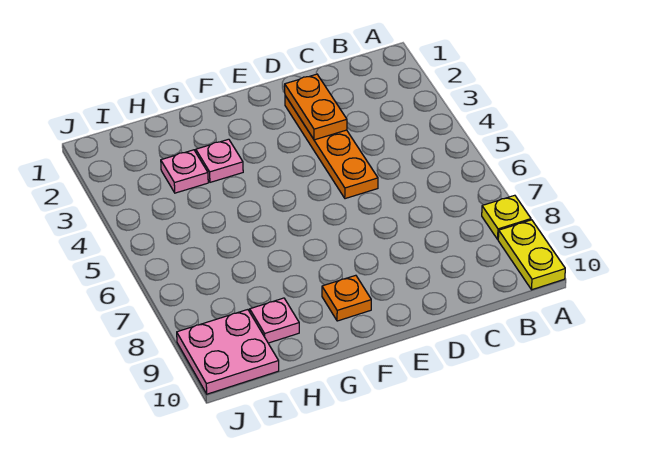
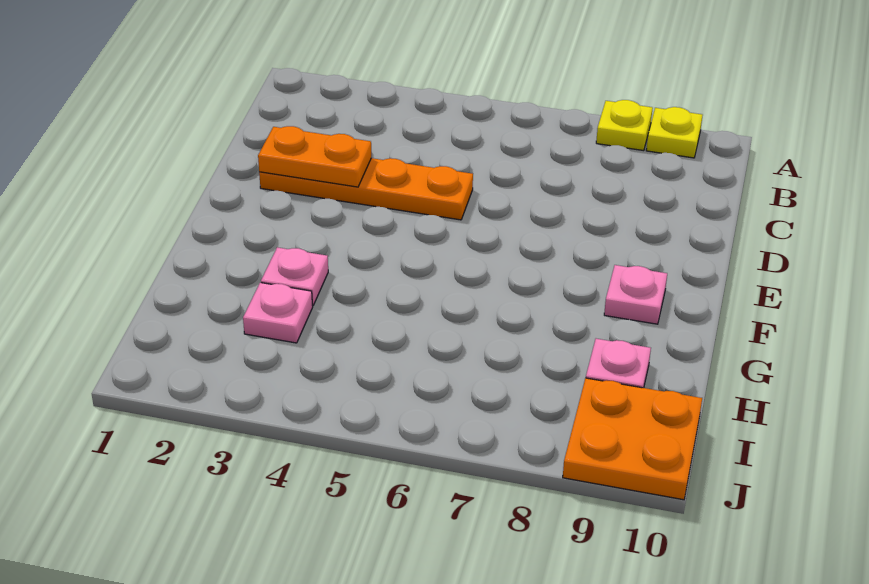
yellow plate A9:A10 level 1 -> yellow plate A9 level 1
orange plate F9 level 1 -> pink plate F9 level 1
pink plate I9:J10 level 1 -> orange plate I9:J10 level 1

